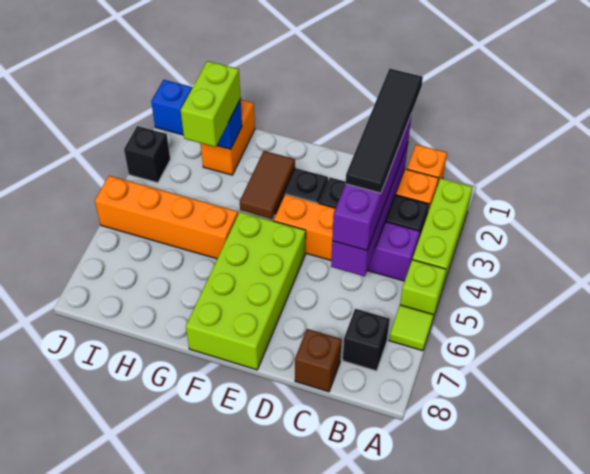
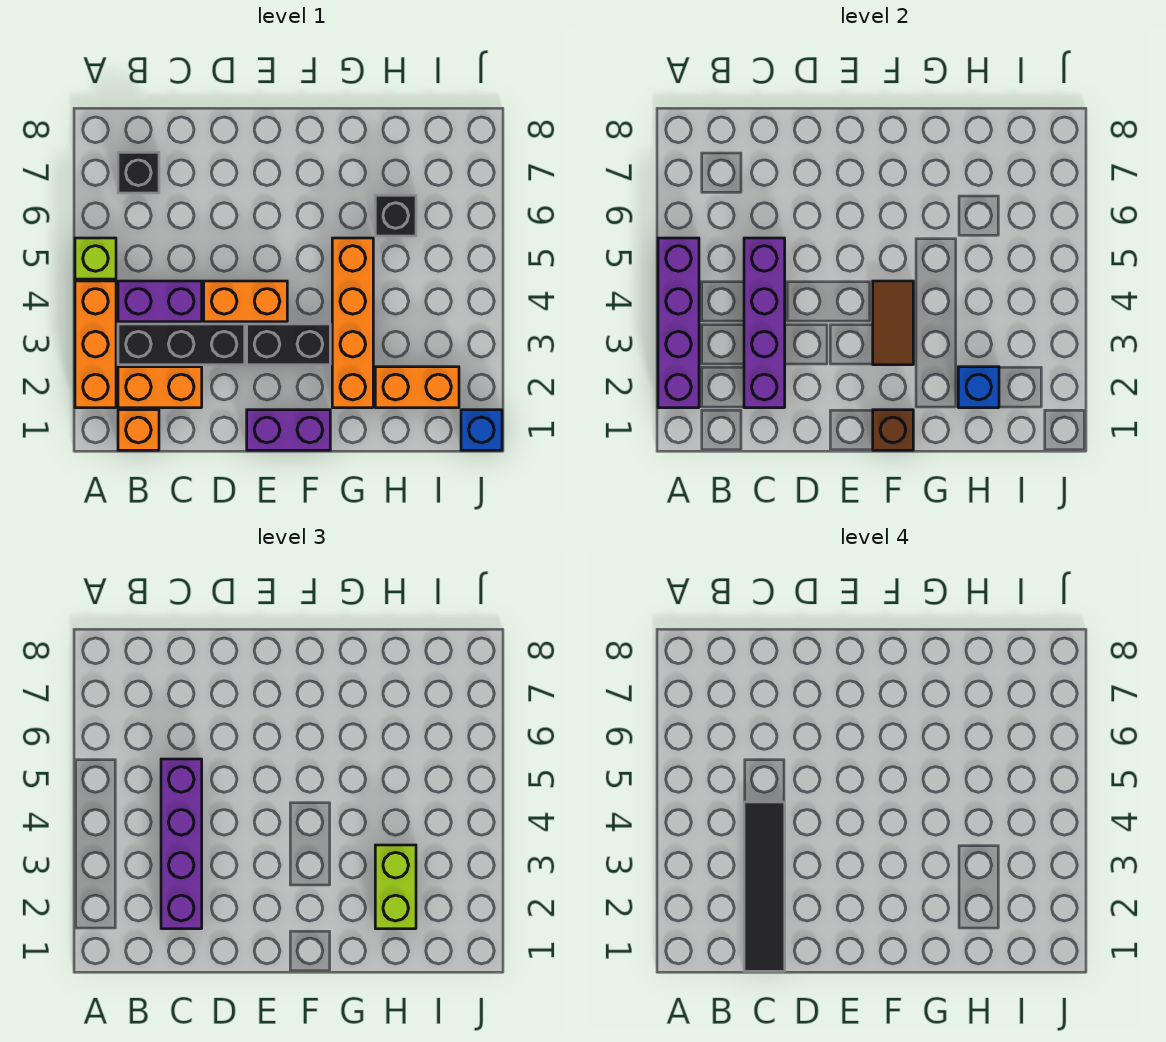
lime brick A2:A4 level 1 -> orange brick A2:A4 level 1
none -> purple brick A2:A5 level 2
lime tile A6 level 1 -> none
brown brick C8 level 1 -> brown brick F1 level 2
none -> purple brick E1:F1 level 1
lime brick E5:F8 level 1 -> none
orange brick G5:J5 level 1 -> orange brick G2:G5 level 1
orange brick H1:H2 level 1 -> orange brick H2:I2 level 1
black brick J3 level 1 -> black brick H6 level 1

